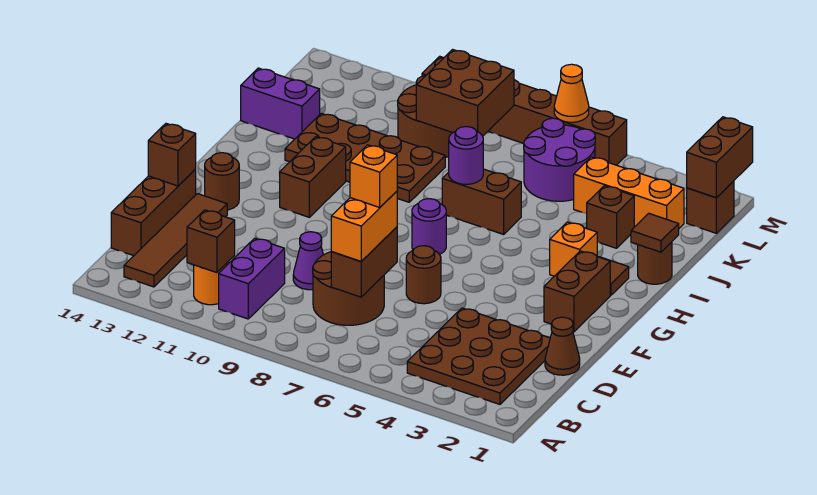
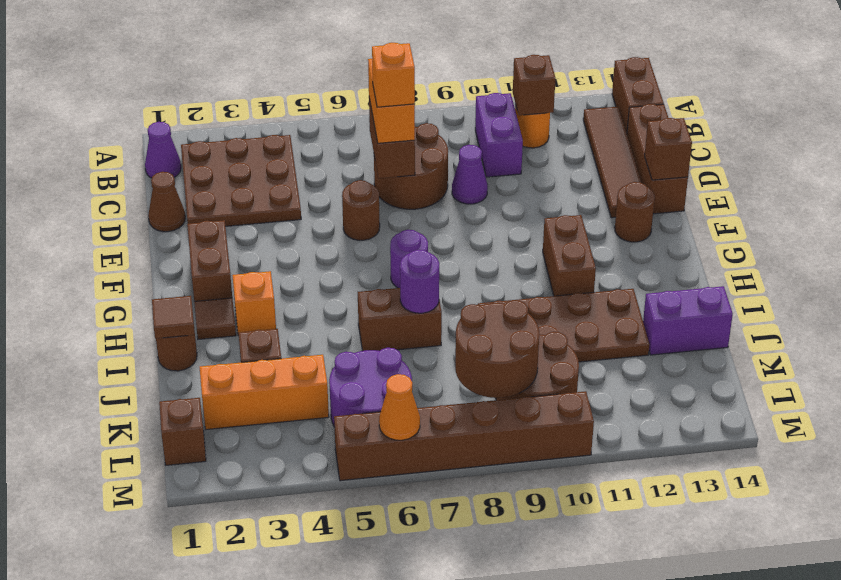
none -> purple cone B1 level 1
brown brick K8:L9 level 2 -> brown round brick K8:L9 level 2
brown brick L1:M1 level 2 -> brown brick A14:B14 level 1

